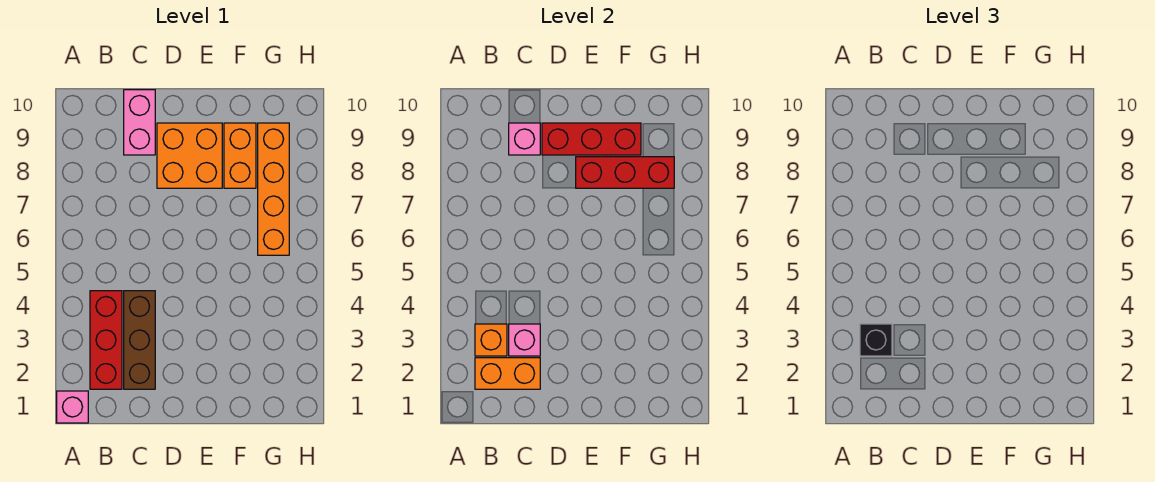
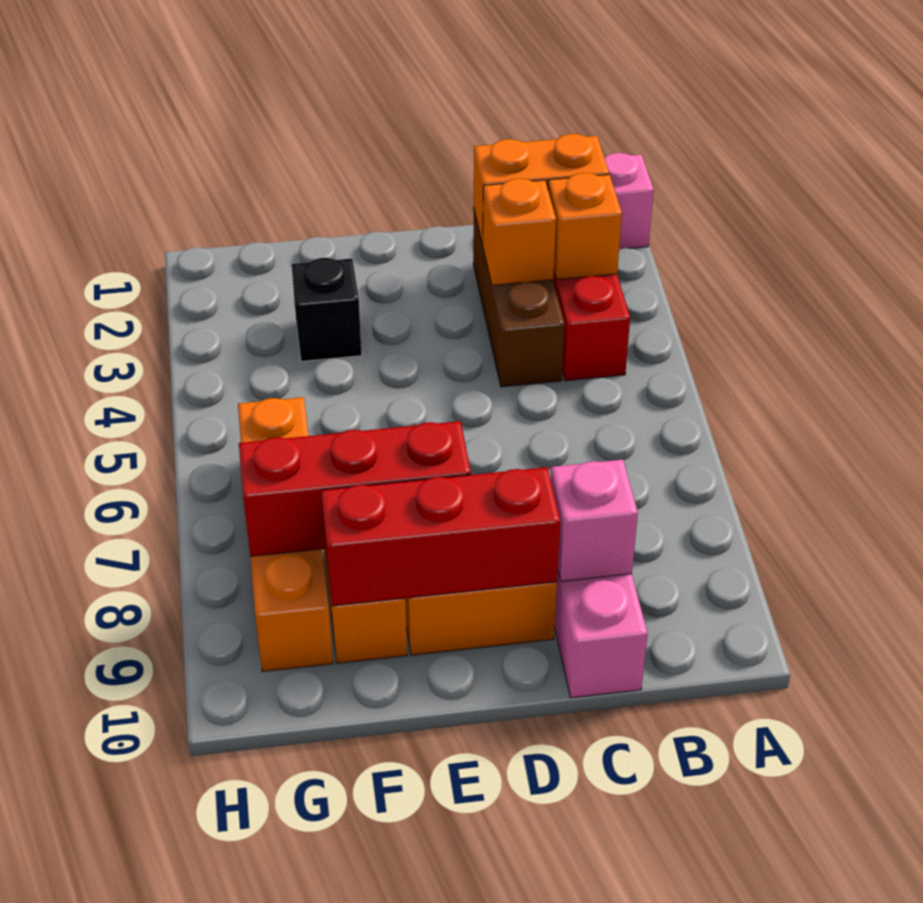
black brick B3 level 3 -> black brick F3 level 1
pink brick C3 level 2 -> orange brick C3 level 2

